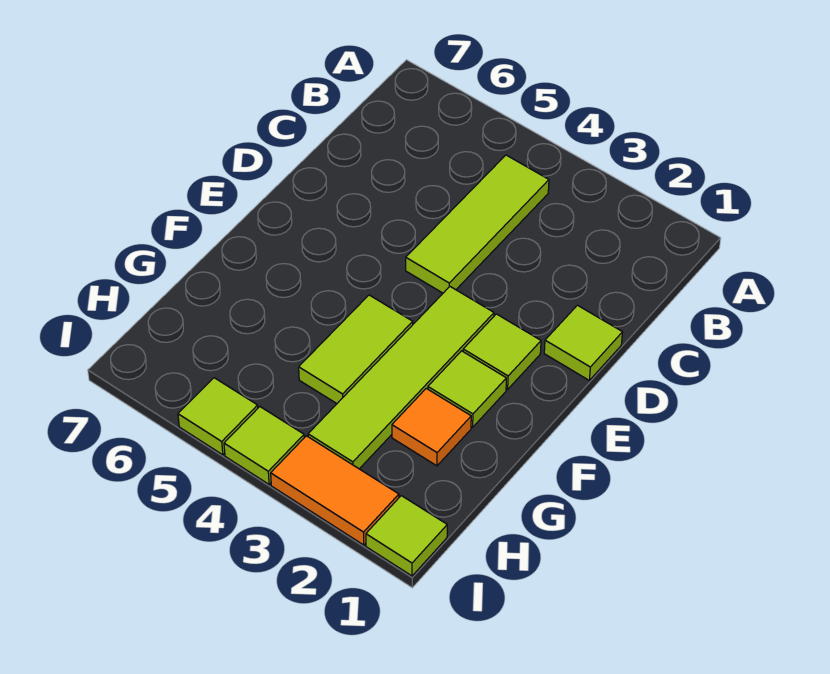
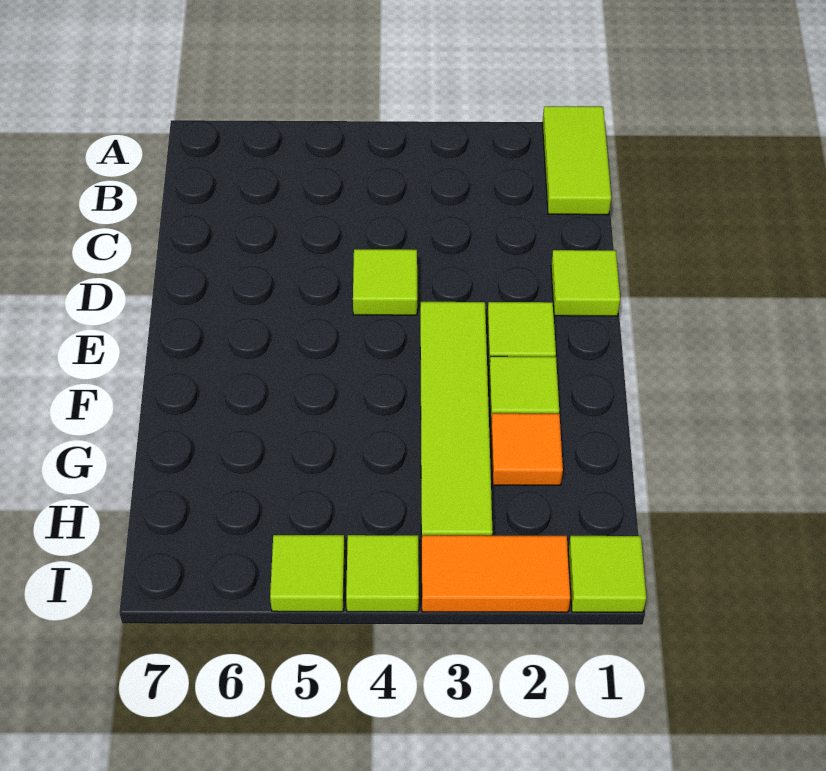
lime tile B4:D4 level 1 -> lime tile D4 level 1
lime tile F4:G4 level 1 -> lime tile A1:B1 level 1

